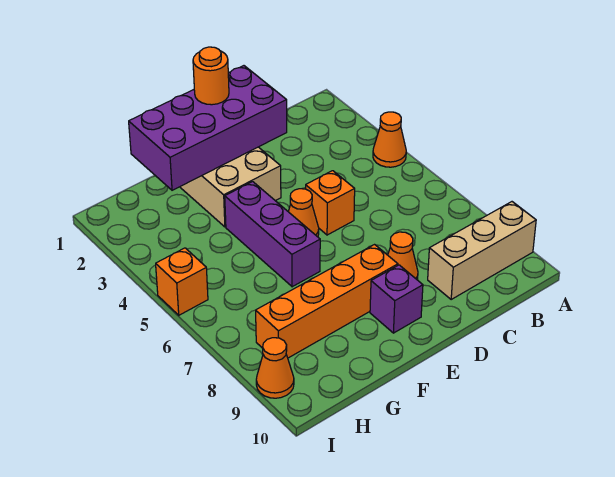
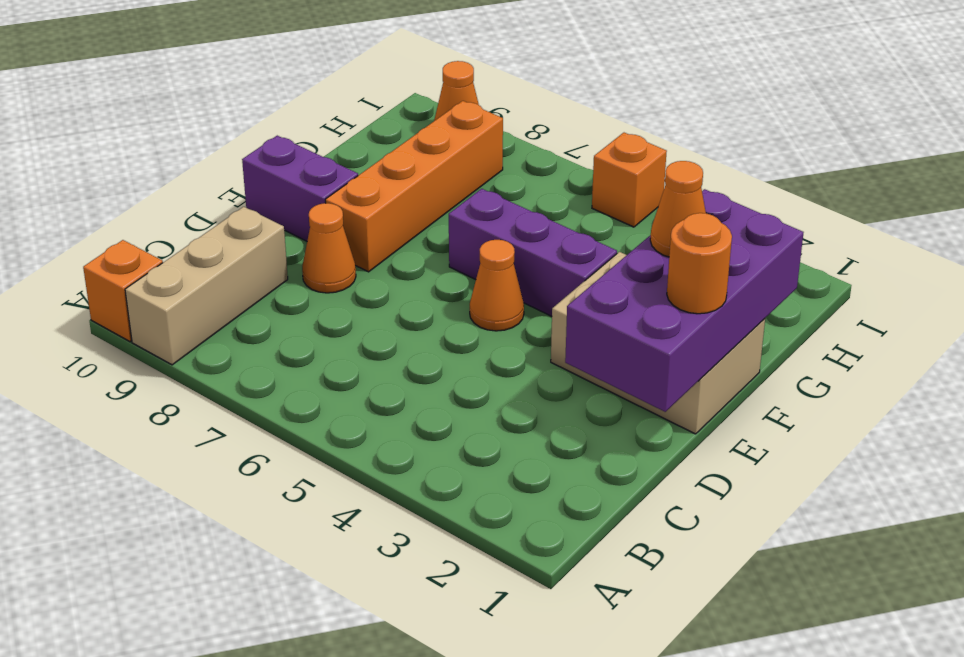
orange cone A4 level 1 -> orange cone F2 level 3
orange brick D5 level 1 -> orange brick A10 level 1
purple brick E9 level 1 -> purple brick E9:E10 level 1

